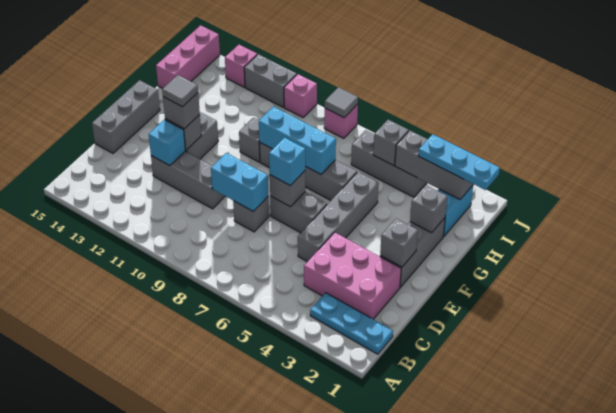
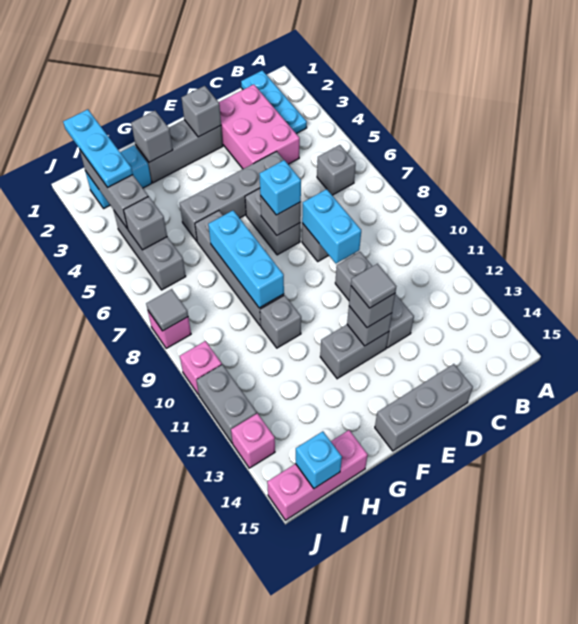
none -> grey brick B6 level 1
cyan brick D12 level 2 -> cyan brick I15 level 2

